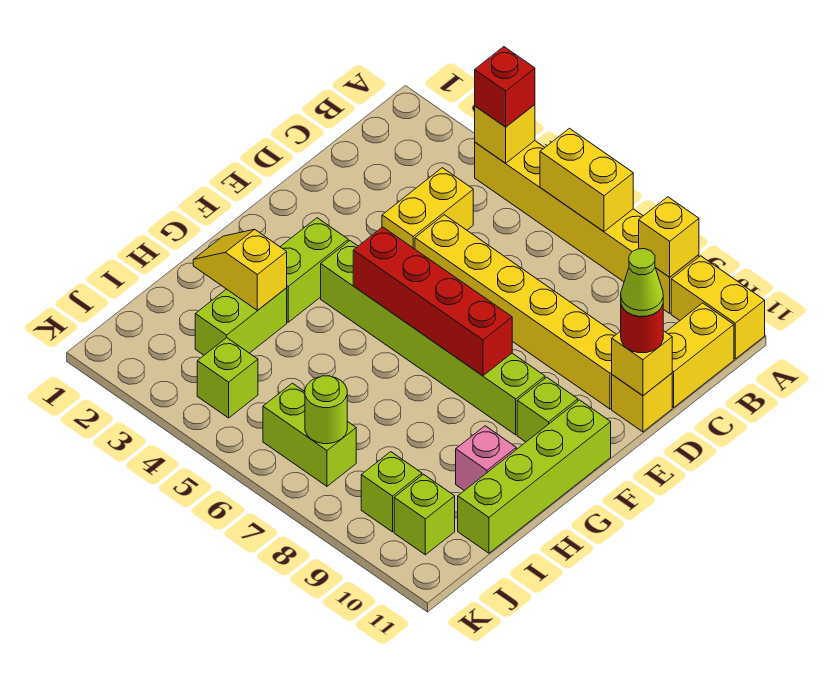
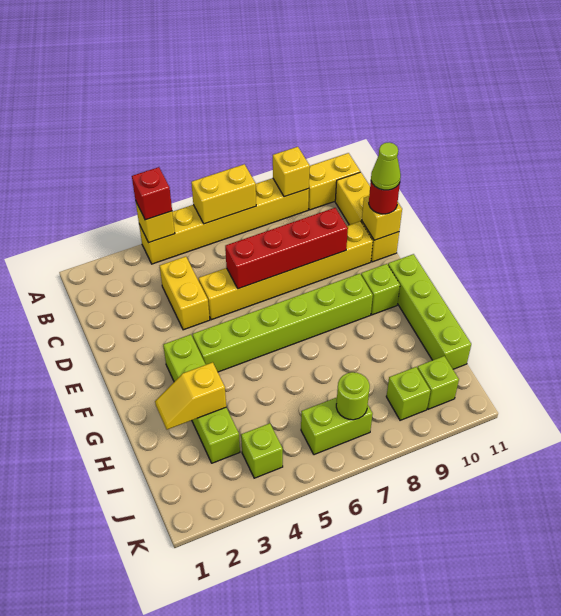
red brick F5:F8 level 2 -> red brick D6:D9 level 2
pink brick H10 level 1 -> none

